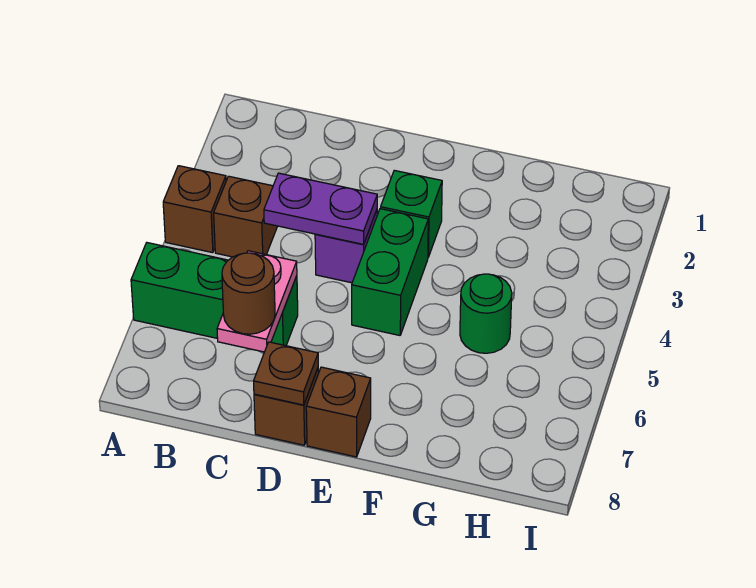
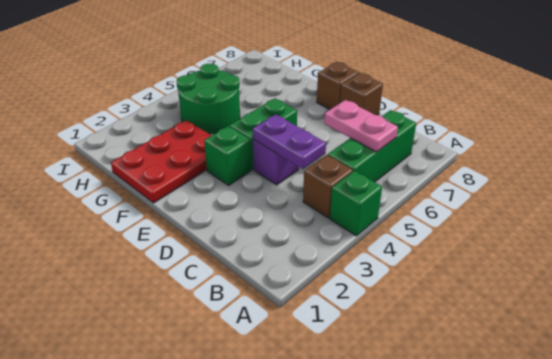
brown brick A4 level 1 -> green brick A4 level 1
green brick A6:C6 level 1 -> green brick B5:B7 level 1
pink plate C6:C7 level 2 -> pink plate B6:C6 level 2
brown round brick C7 level 3 -> none
brown plate D8 level 2 -> none
none -> red plate F1:G3 level 1
green round brick G5 level 1 -> green round brick G4:H5 level 1

